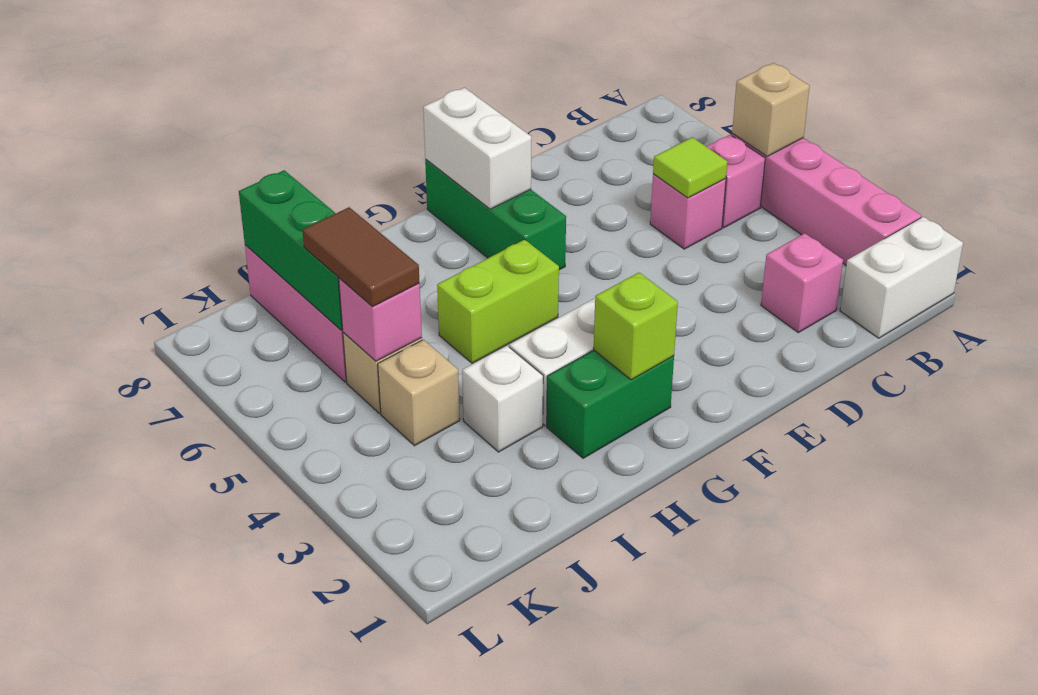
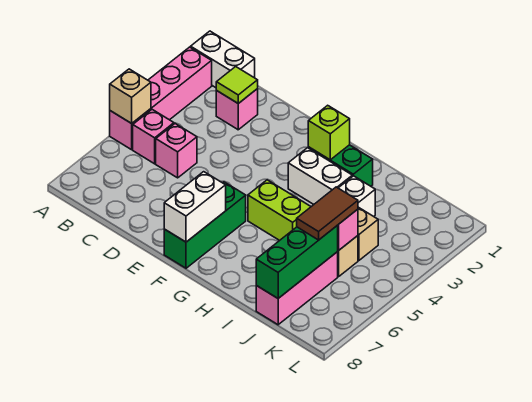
lime tile C5 level 2 -> lime tile C2 level 2

